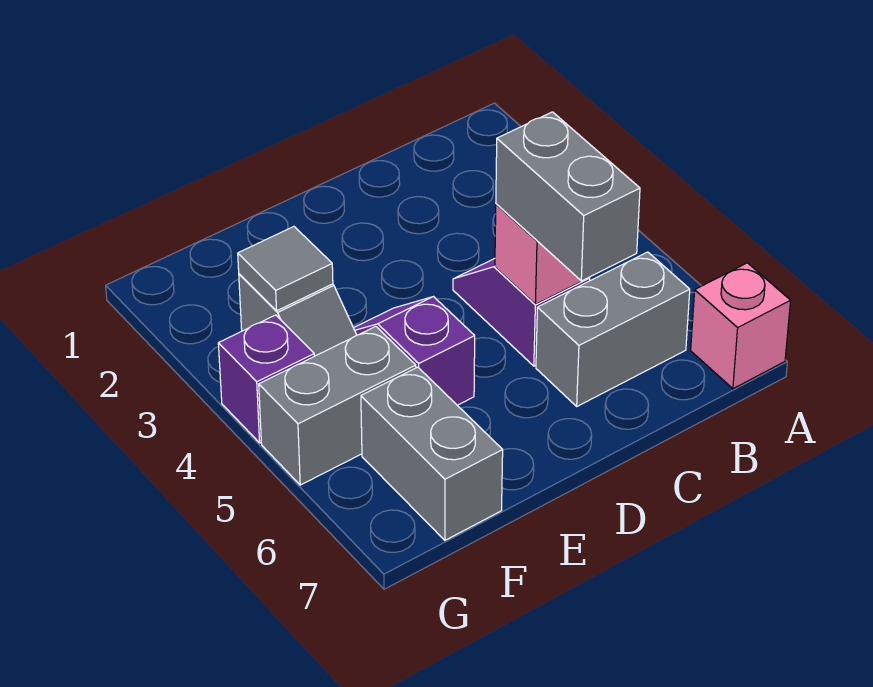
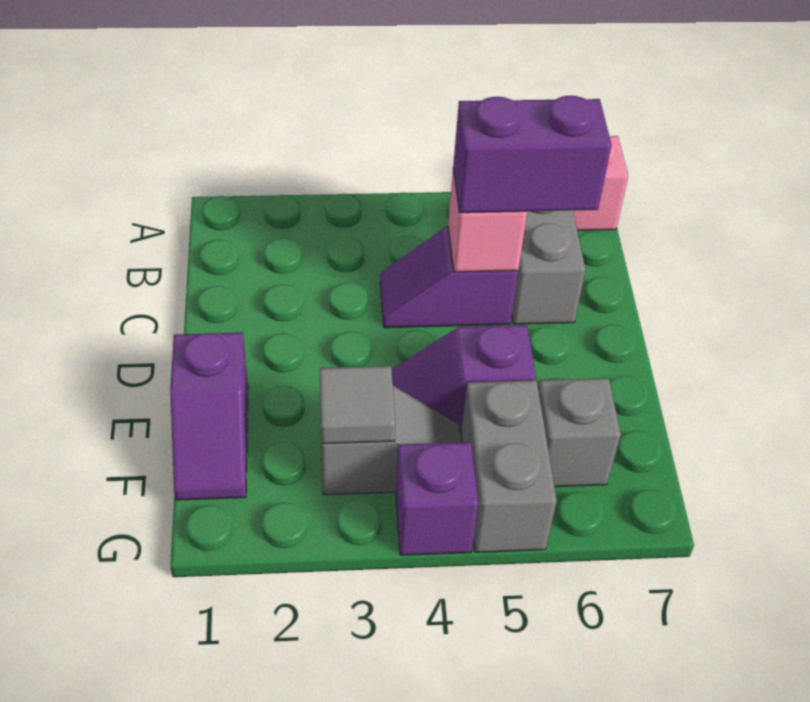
grey brick C5:C6 level 3 -> purple brick C5:C6 level 3
none -> purple slope E1:F1 level 1 top E
grey brick F6:F7 level 1 -> grey brick F6 level 1

